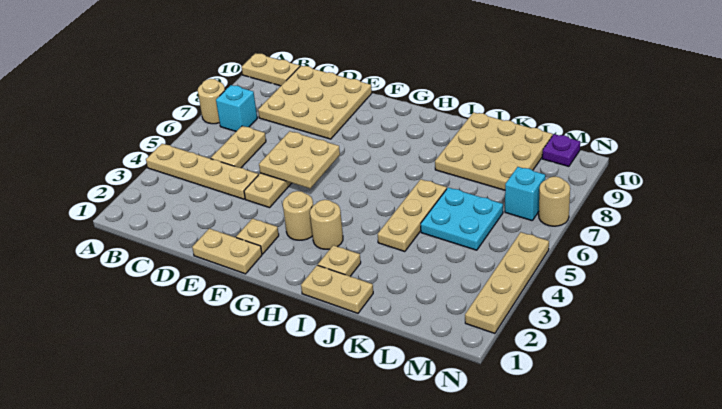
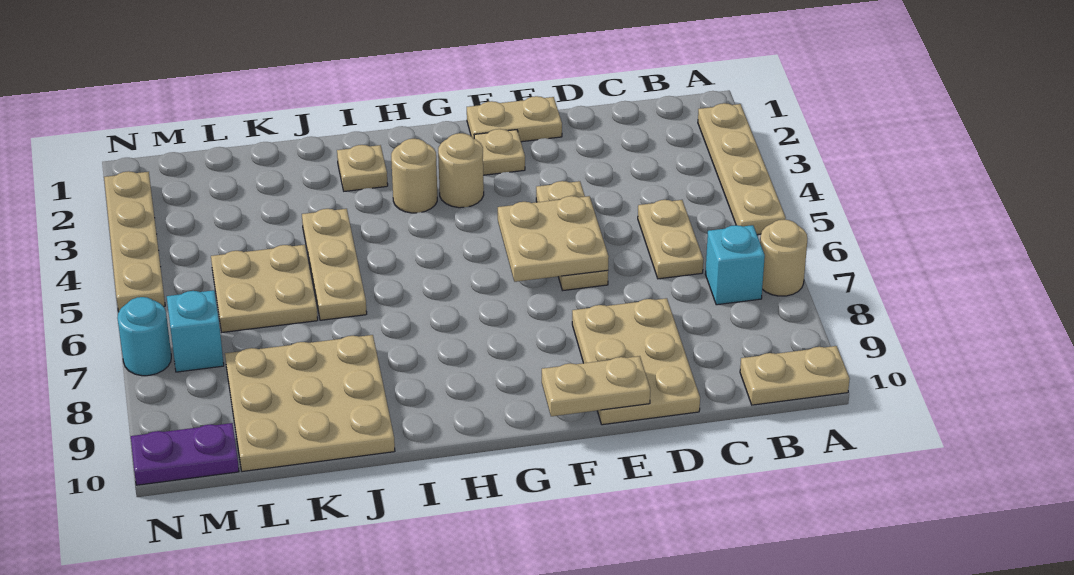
tan plate A4:D4 level 1 -> tan plate A2:A5 level 1
tan plate C8:E10 level 1 -> tan plate D8:E10 level 1
tan plate I1:J1 level 1 -> tan plate E10:F10 level 2
cyan plate K5:L6 level 1 -> tan plate K5:L6 level 1
purple plate M10 level 1 -> purple plate M10:N10 level 1
tan round brick N7 level 1 -> cyan round brick N7 level 1

